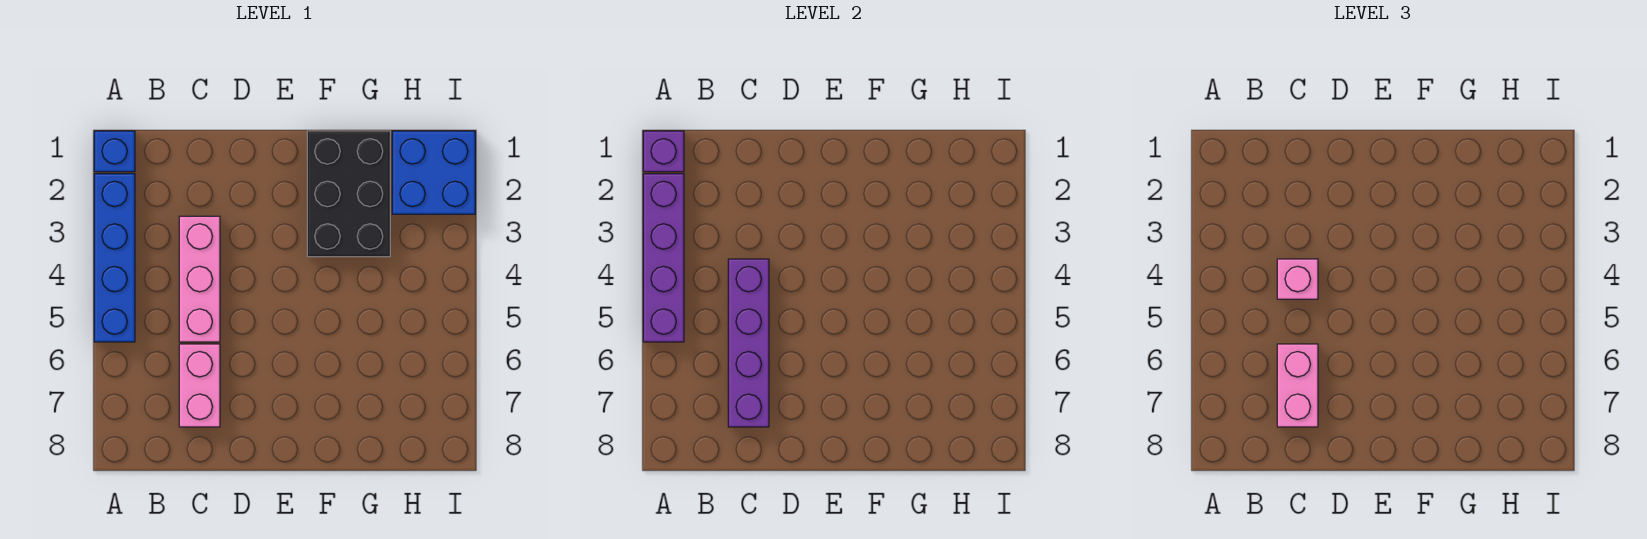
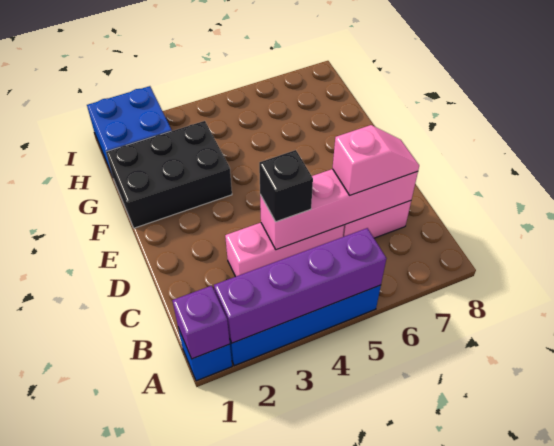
purple brick C4:C7 level 2 -> pink brick C4:C7 level 2
pink brick C4 level 3 -> black brick C4 level 3
pink brick C6:C7 level 3 -> pink slope C6:C7 level 3 top 6

